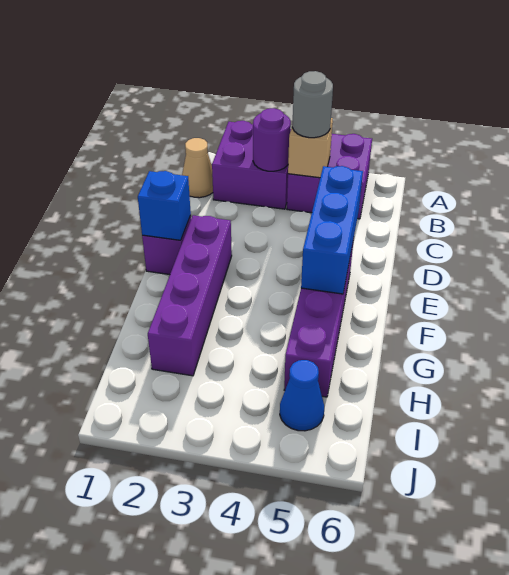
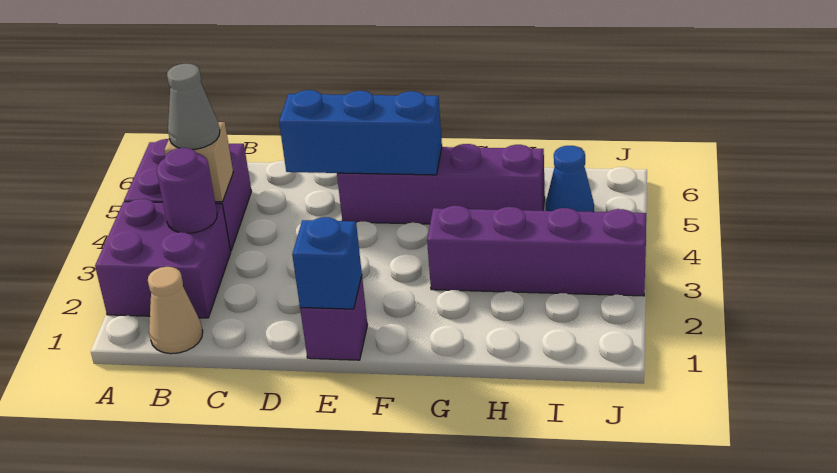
grey round brick B4 level 3 -> grey cone B4 level 3
purple brick E2:H2 level 1 -> purple brick G3:J3 level 1

